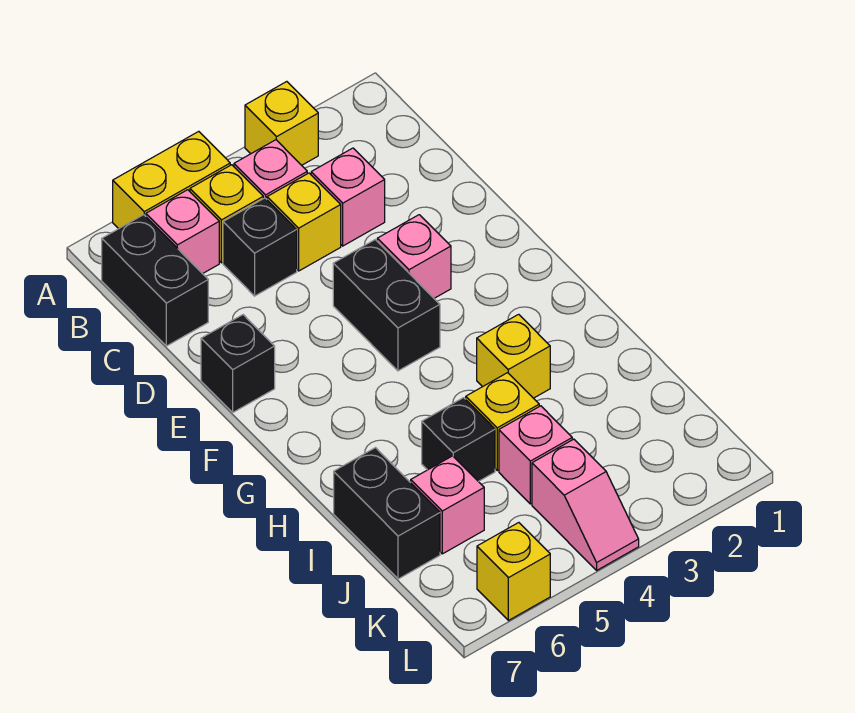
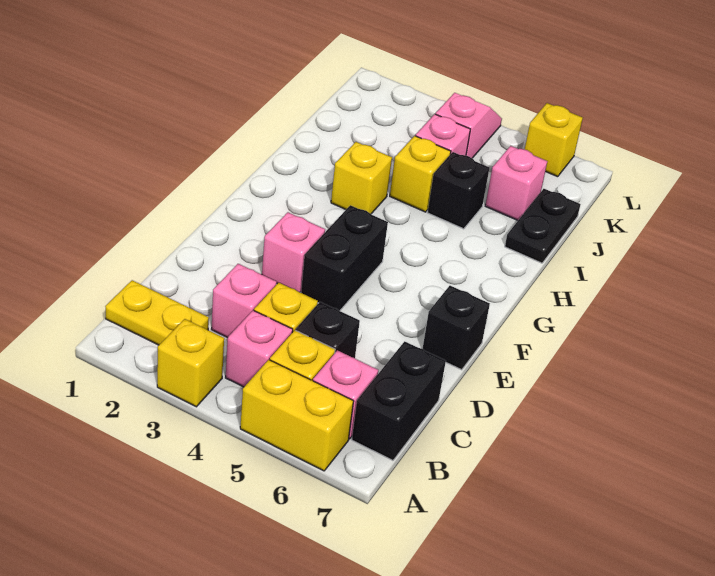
none -> yellow plate B1:B2 level 1
black brick I7:J7 level 1 -> black plate I7:J7 level 1

